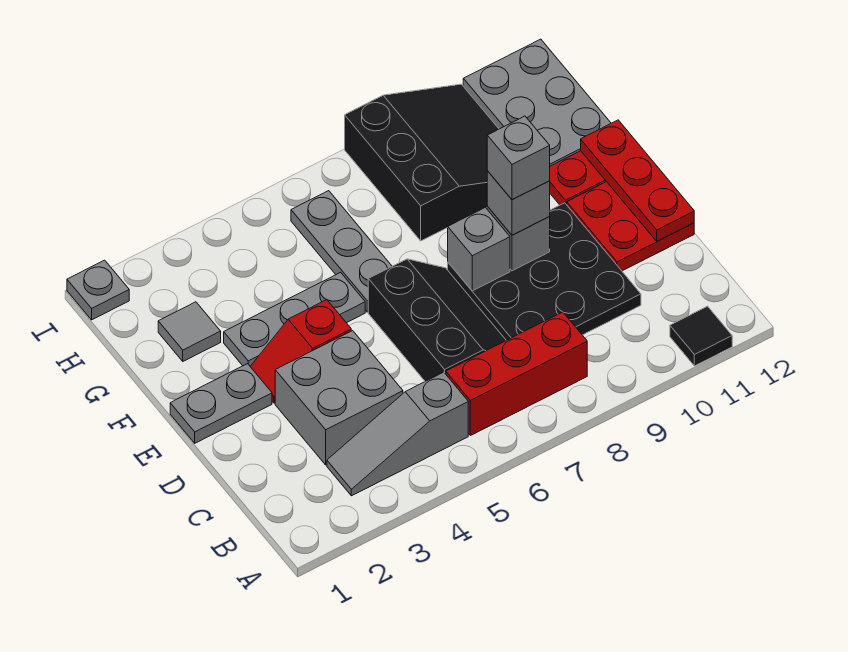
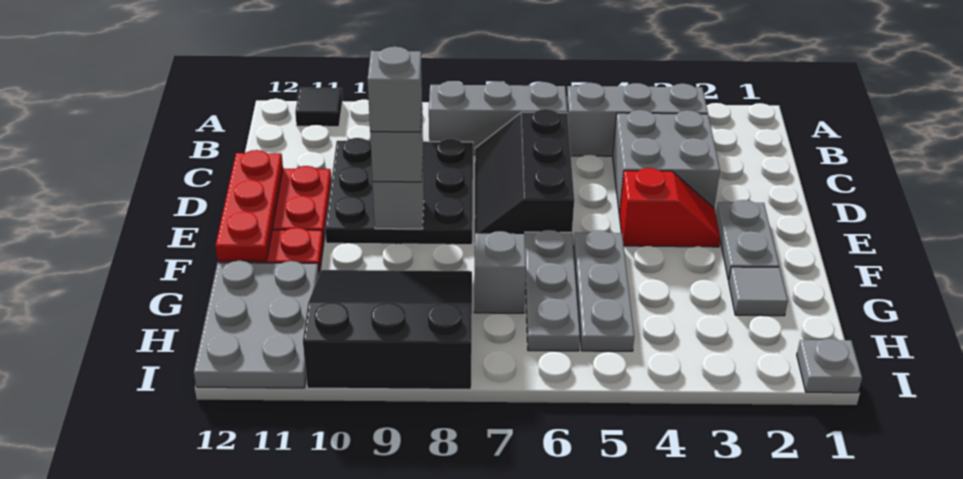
grey slope B3:B5 level 1 top 5 -> grey brick B3:B5 level 1
red brick B6:B8 level 1 -> grey brick B6:B8 level 1
grey plate E1:E2 level 1 -> grey plate E2:F2 level 1
grey brick E8 level 2 -> grey brick G7 level 1
grey plate F3:F5 level 1 -> grey plate F5:H5 level 1
black slope G8:I10 level 1 top 8 -> black slope G8:I10 level 1 top I

